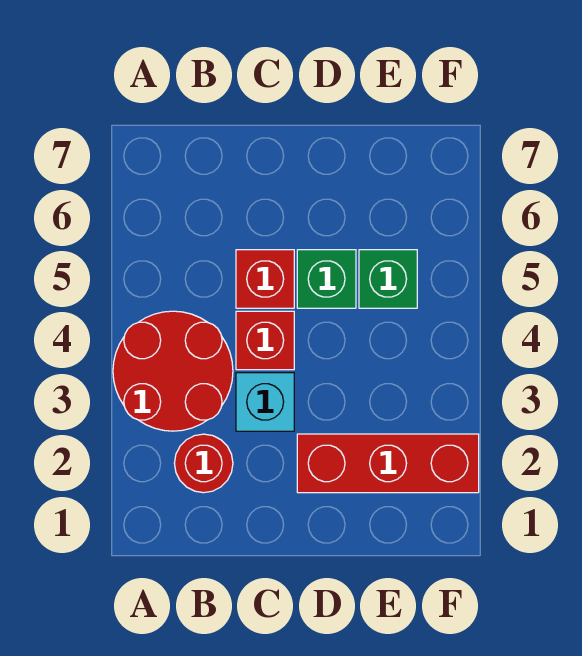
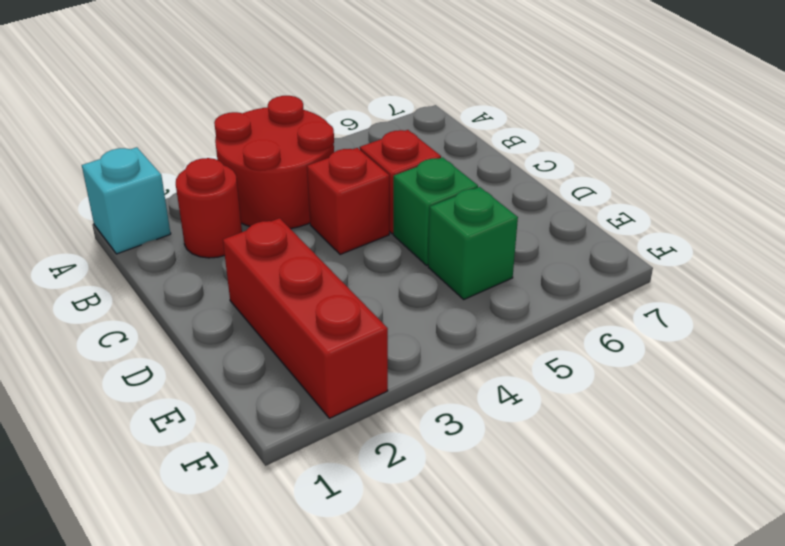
cyan brick C3 level 1 -> cyan brick A1 level 1

